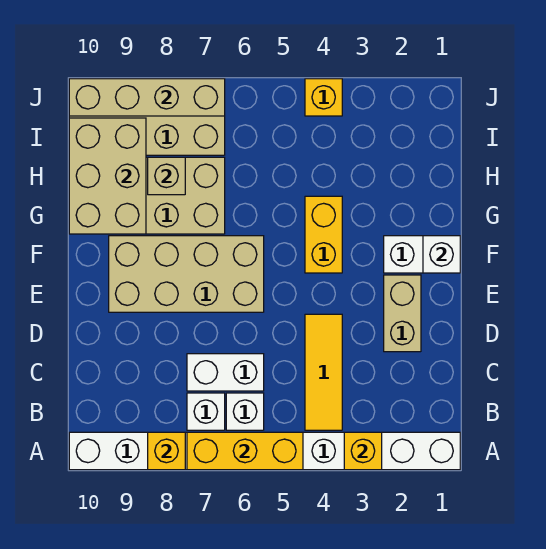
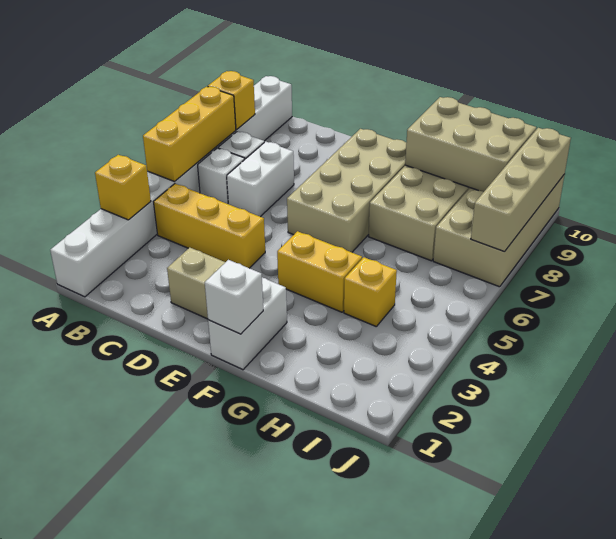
yellow tile B4:D4 level 1 -> yellow brick B4:D4 level 1
tan brick H8 level 2 -> none
yellow brick J4 level 1 -> yellow brick H4 level 1

